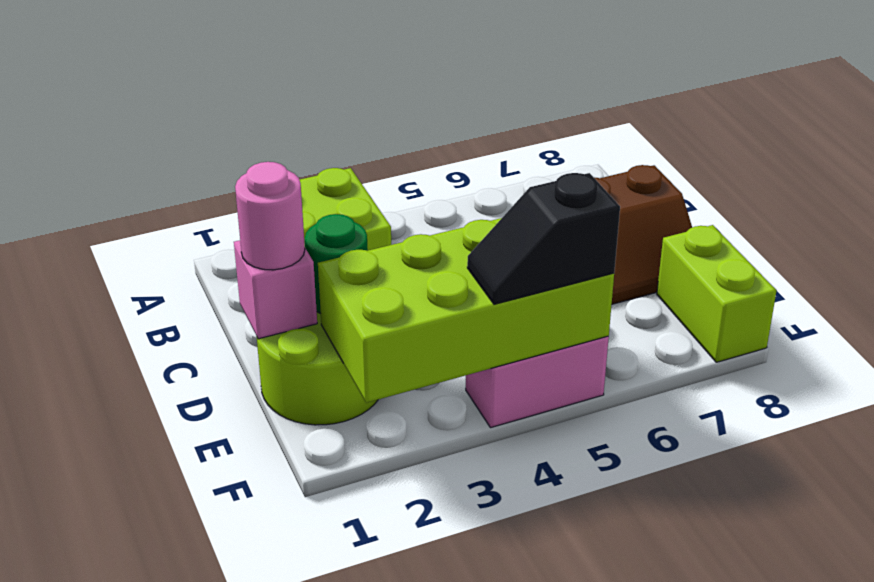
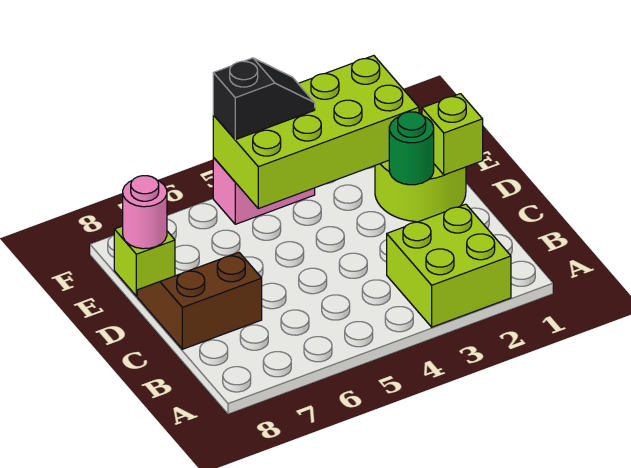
pink brick D1 level 2 -> lime brick D1 level 2
pink round brick D1 level 3 -> pink round brick E8 level 2
lime brick E8:F8 level 1 -> lime brick E8 level 1

